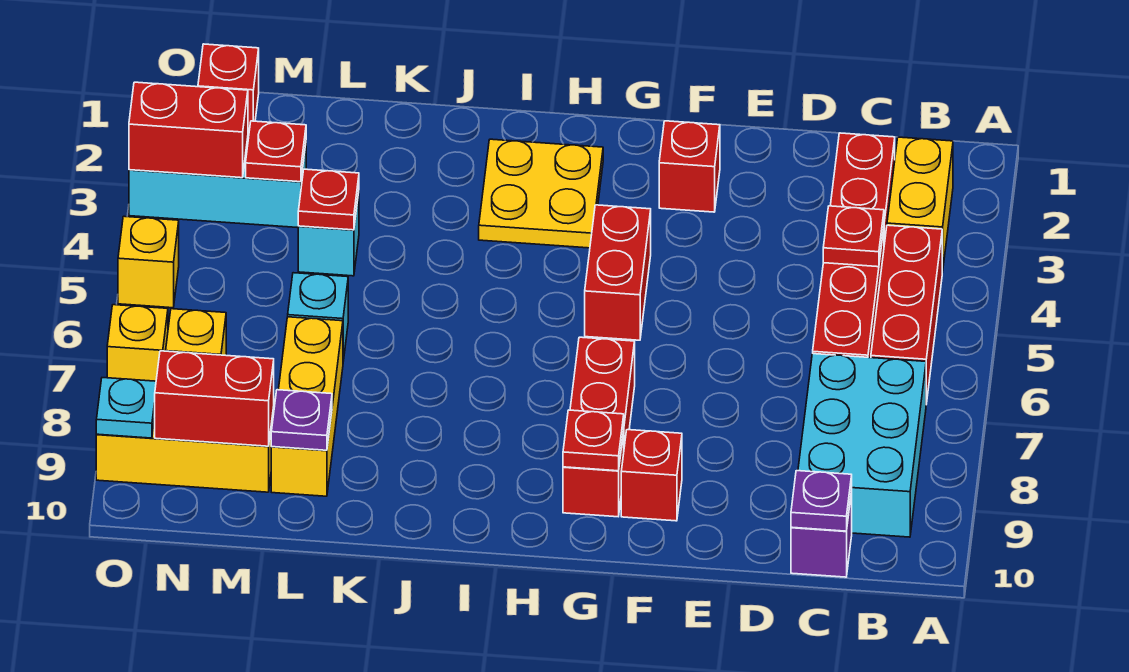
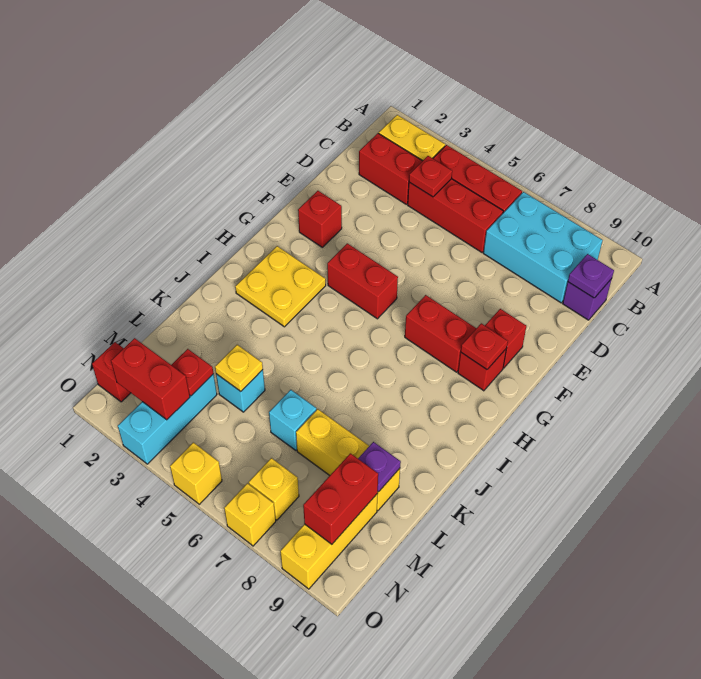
red plate L4 level 2 -> yellow plate L4 level 2
red brick N3:O3 level 2 -> red brick N2:N3 level 2
cyan plate O9 level 2 -> none

